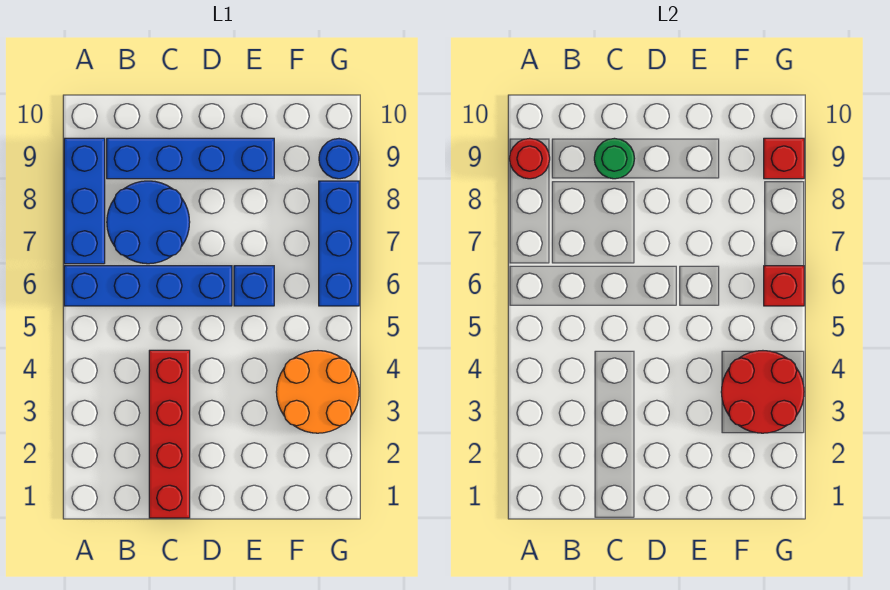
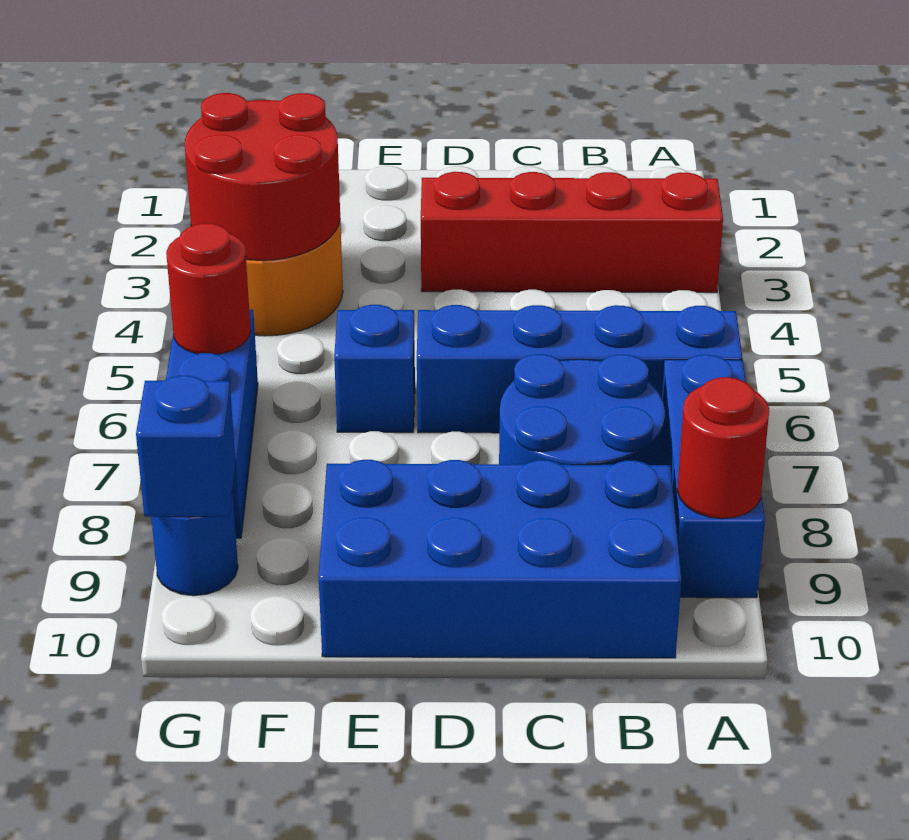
blue brick B9:E9 level 1 -> blue brick B9:E10 level 1
red brick C1:C4 level 1 -> red brick A3:D3 level 1
green round brick C9 level 2 -> none
red brick G6 level 2 -> red round brick G6 level 2
red brick G9 level 2 -> blue brick G9 level 2

